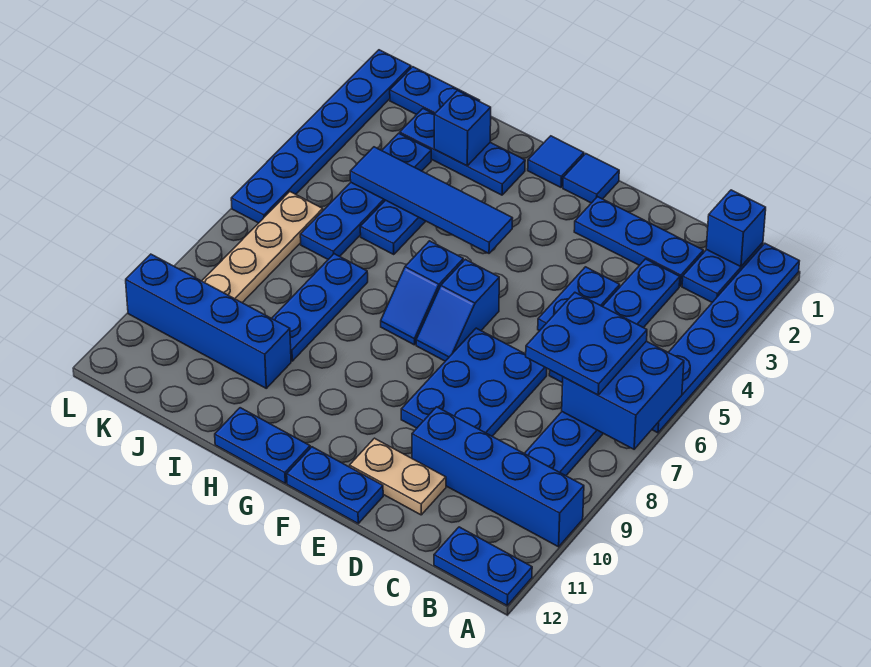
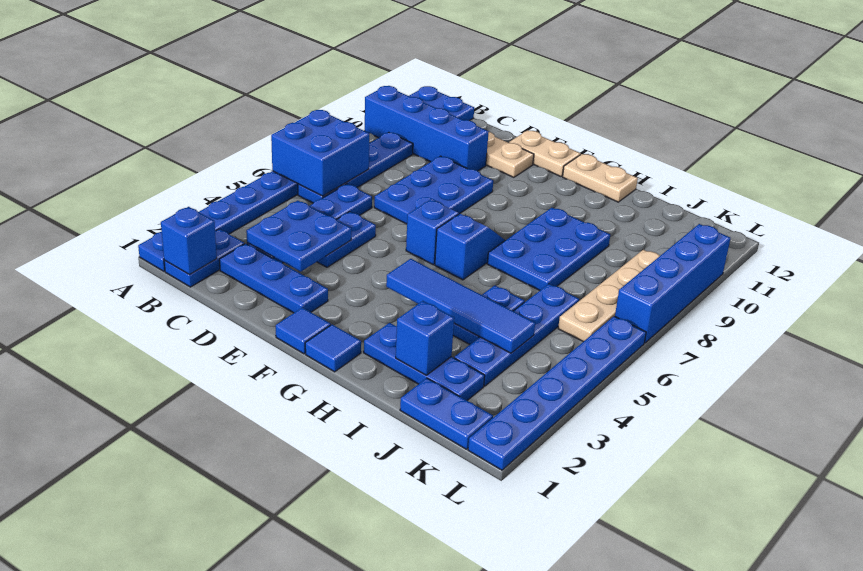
blue plate B6:C7 level 3 -> blue plate C3:D4 level 2
blue plate E12:F12 level 1 -> tan plate E12:F12 level 1
blue plate G12:H12 level 1 -> tan plate G12:H12 level 1
blue plate I7:I9 level 1 -> blue plate H7:I9 level 1
blue brick I10:L10 level 1 -> blue brick L7:L10 level 1

